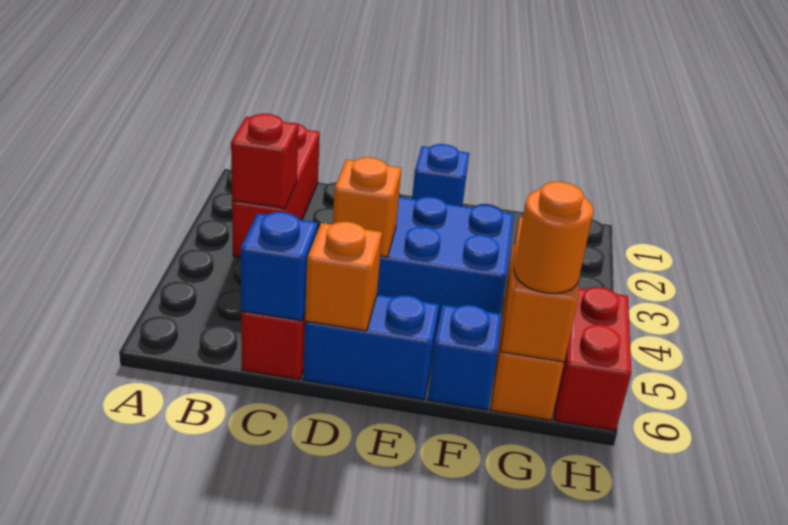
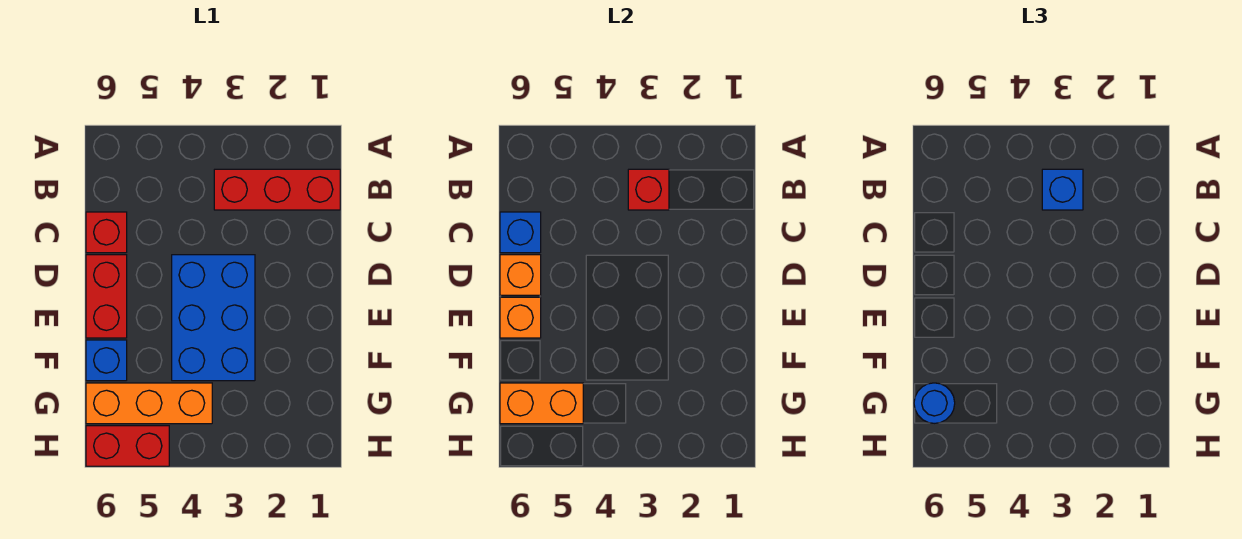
orange brick D4 level 2 -> orange brick E6 level 2
blue brick D6:E6 level 1 -> red brick D6:E6 level 1
blue brick E1 level 1 -> blue brick B3 level 3
orange round brick G6 level 3 -> blue round brick G6 level 3

